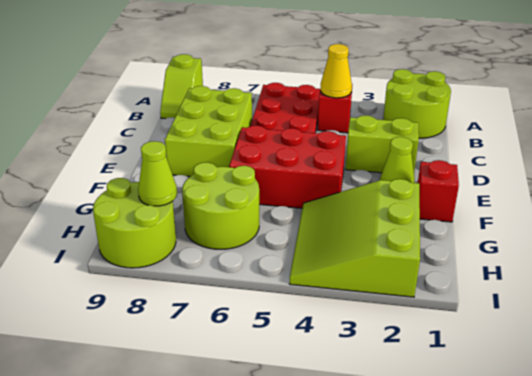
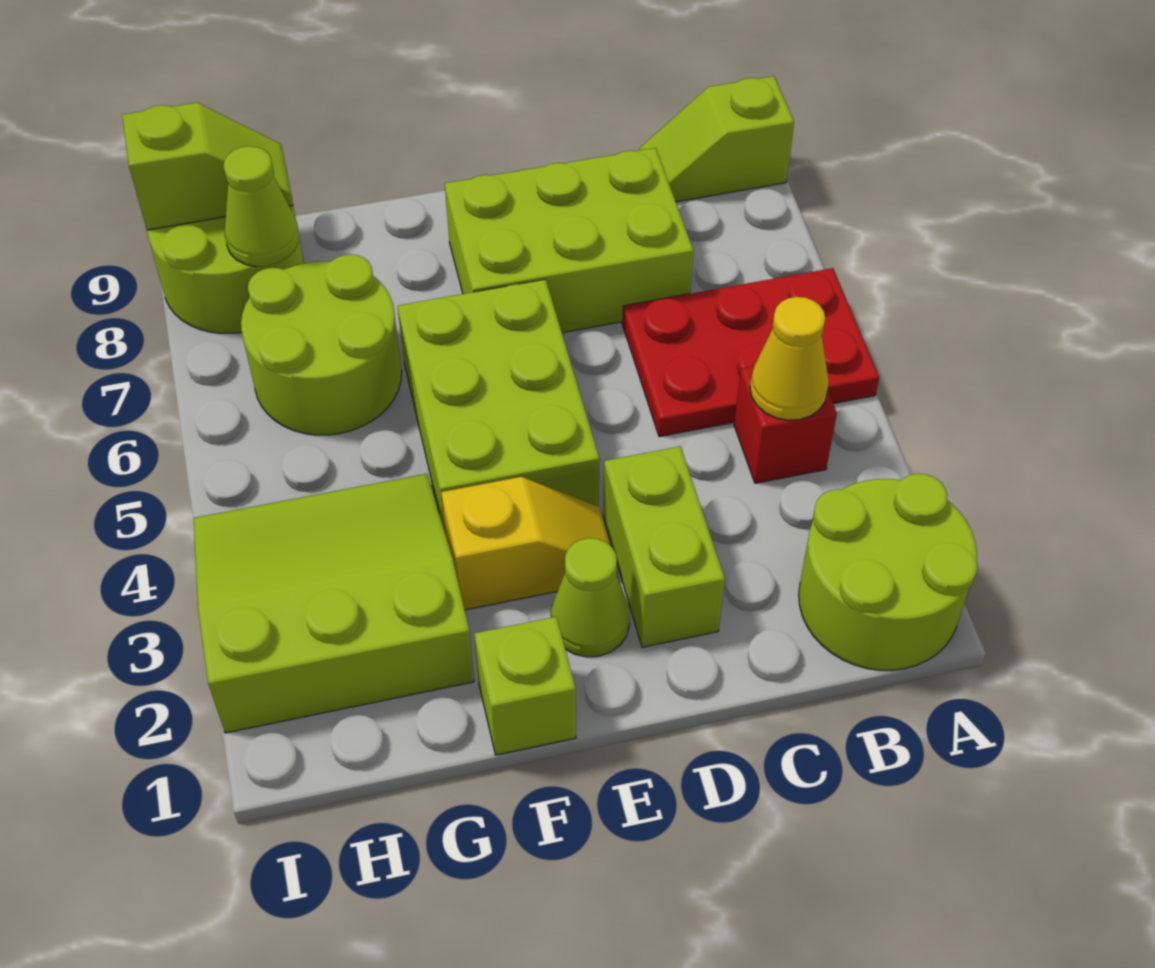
none -> yellow slope E3:F3 level 1 top F
red brick E4:F6 level 1 -> lime brick E4:F6 level 1
red brick F1 level 1 -> lime brick F1 level 1
none -> lime slope H9:I9 level 2 top I

